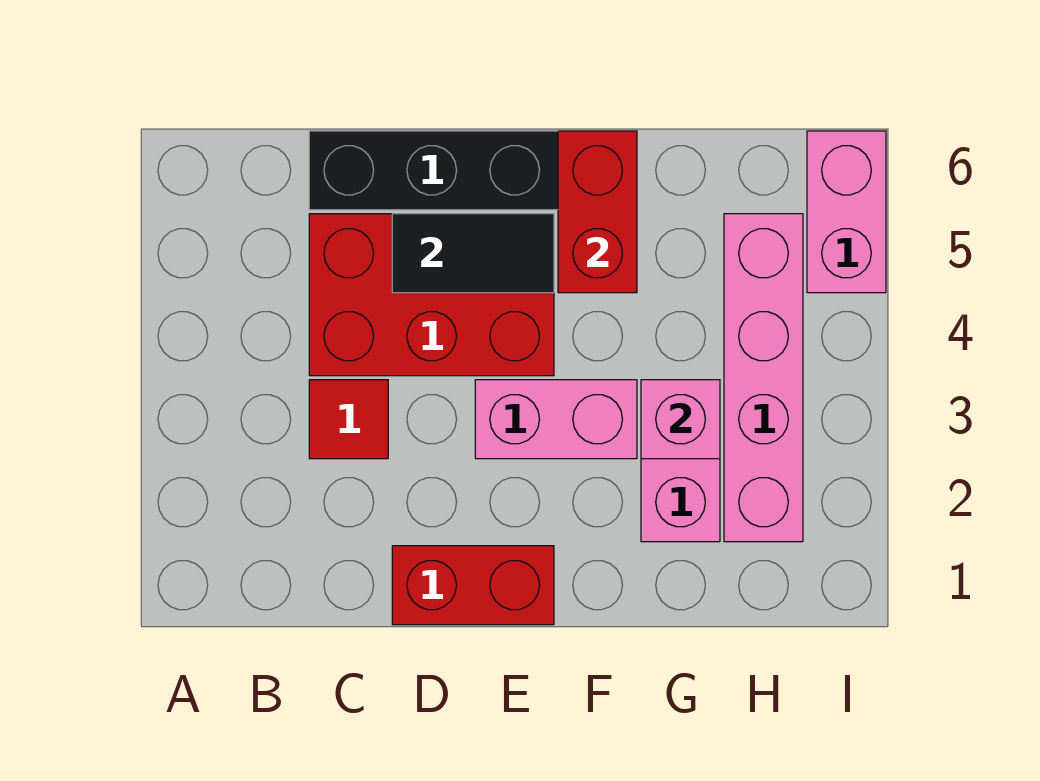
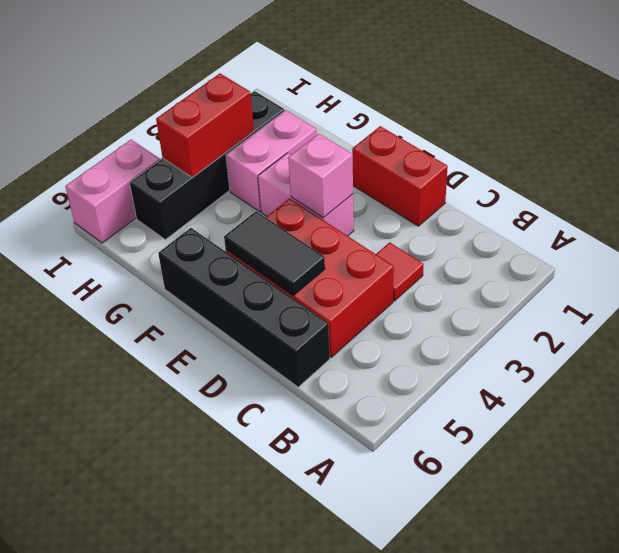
red brick F5:F6 level 2 -> red brick H3:H4 level 2
pink brick G3 level 2 -> pink brick E3 level 2
pink brick H2:H5 level 1 -> black brick H2:H5 level 1

